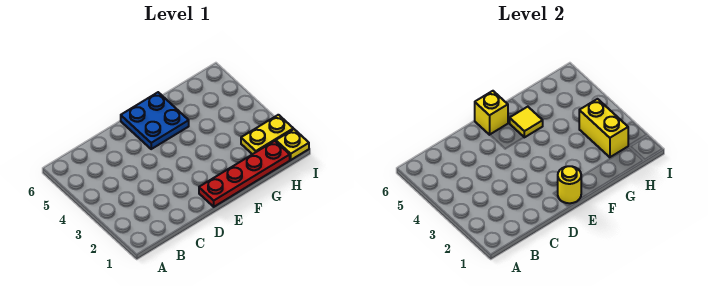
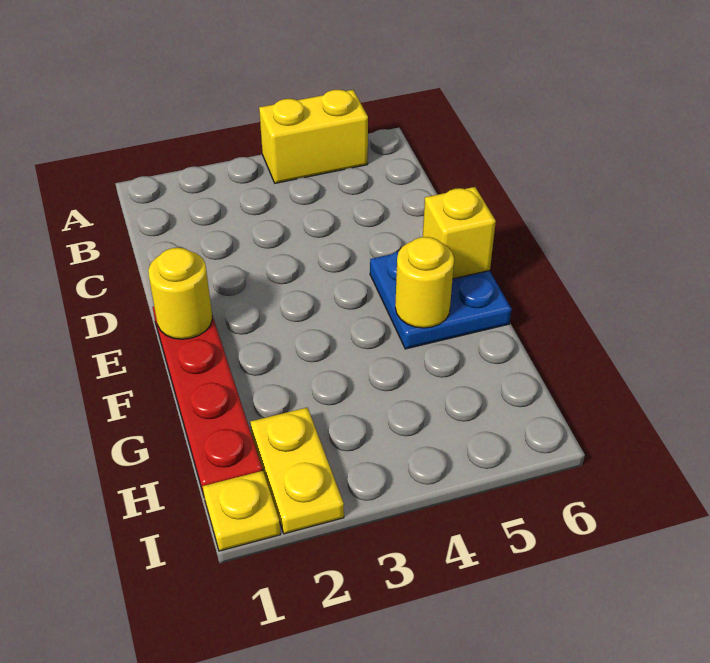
yellow tile F5 level 2 -> yellow round brick F5 level 2
yellow brick H2:H3 level 2 -> yellow brick A4:A5 level 1

